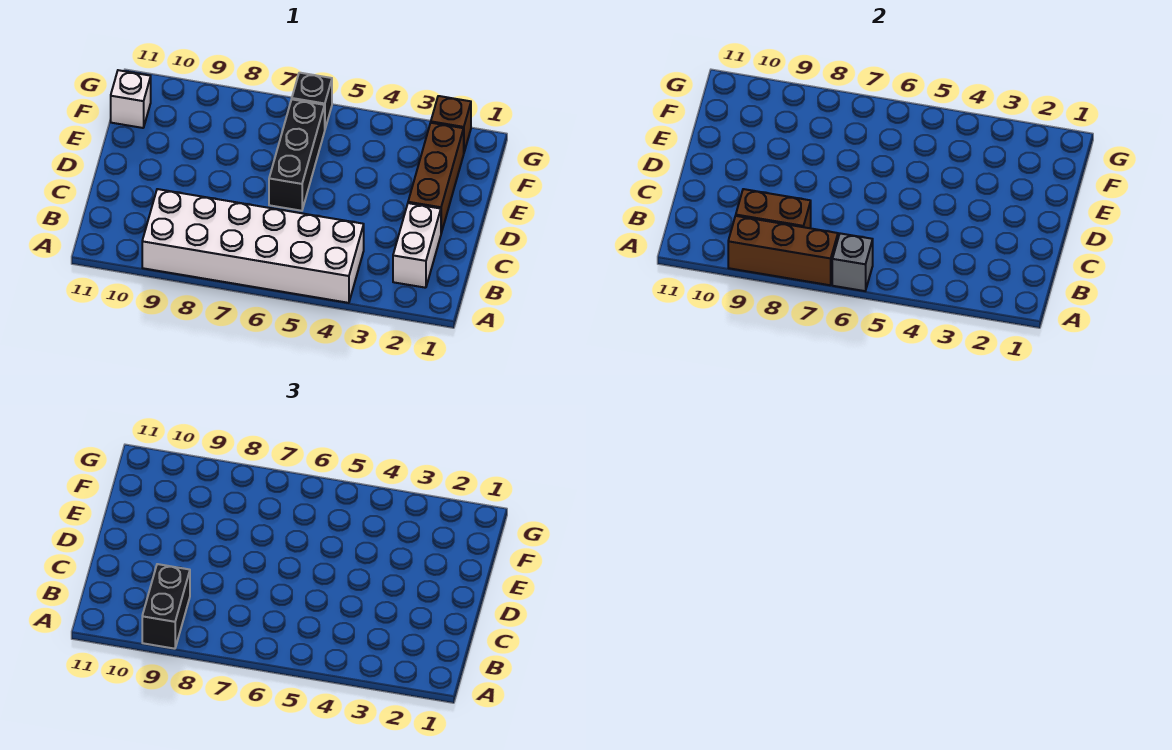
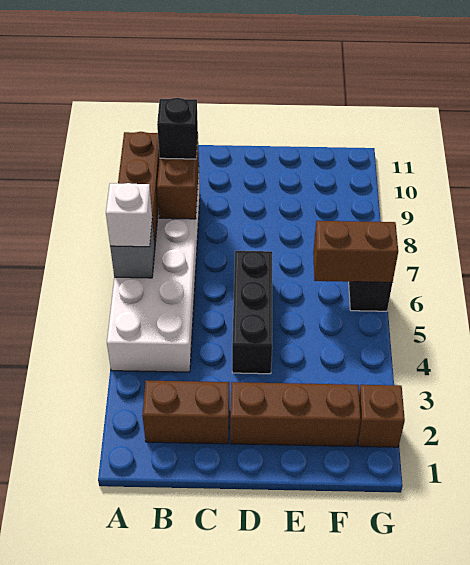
black brick A9:B9 level 3 -> black brick B9 level 3
white brick B2:C2 level 1 -> brown brick B2:C2 level 1
black brick D6:F6 level 1 -> black brick D4:D6 level 1
none -> brown brick F6:G6 level 2
white brick F11 level 1 -> white brick A6 level 3

